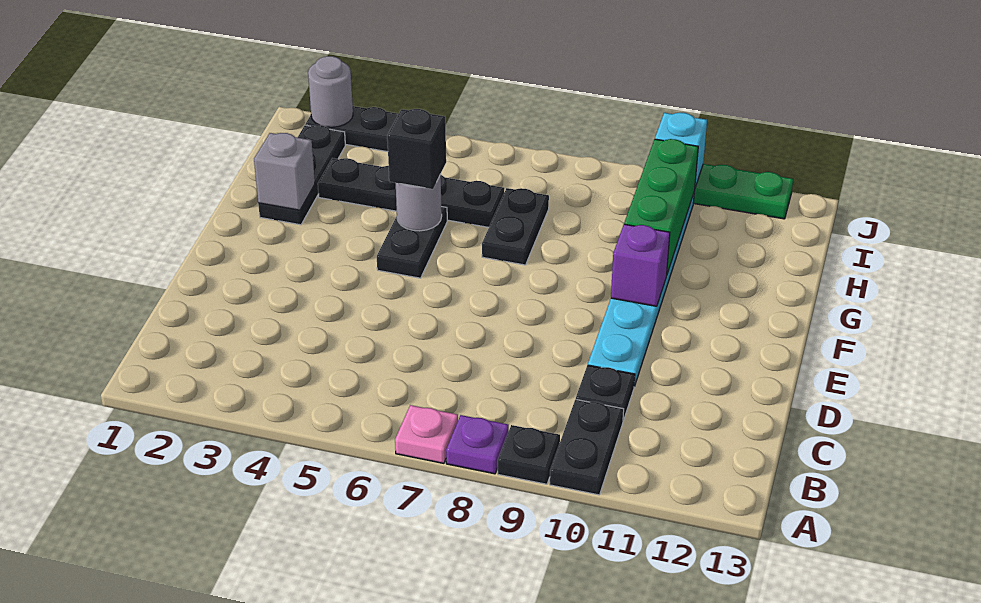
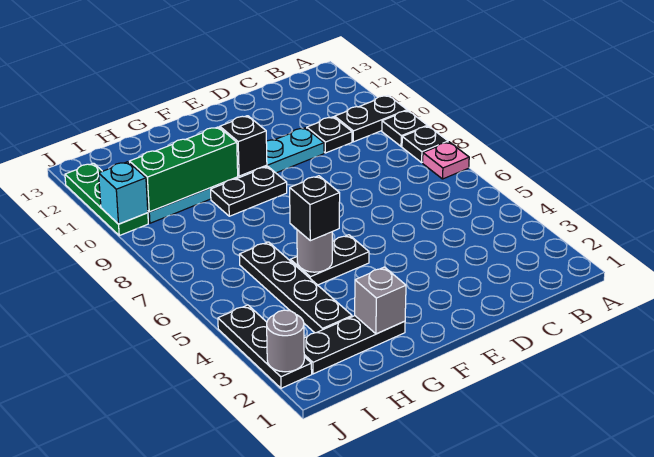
purple plate A8 level 1 -> black plate A8 level 1
purple brick F10 level 2 -> black brick F10 level 2
black plate G7:H7 level 1 -> black plate F9:G9 level 1

